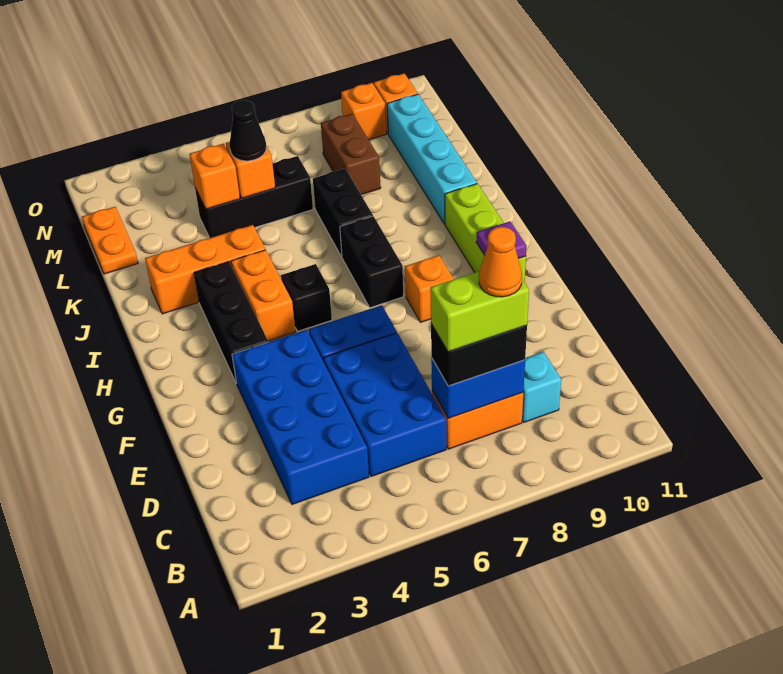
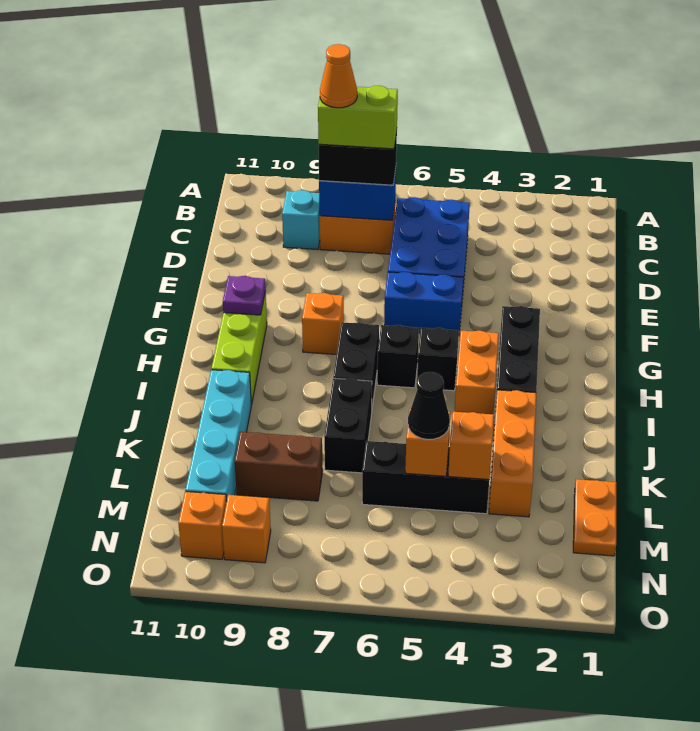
blue brick C3:F4 level 1 -> none
none -> black brick H6 level 1
orange brick J2:J4 level 1 -> orange brick J3:L3 level 1
brown brick L8:M8 level 1 -> brown brick L8:L9 level 1

